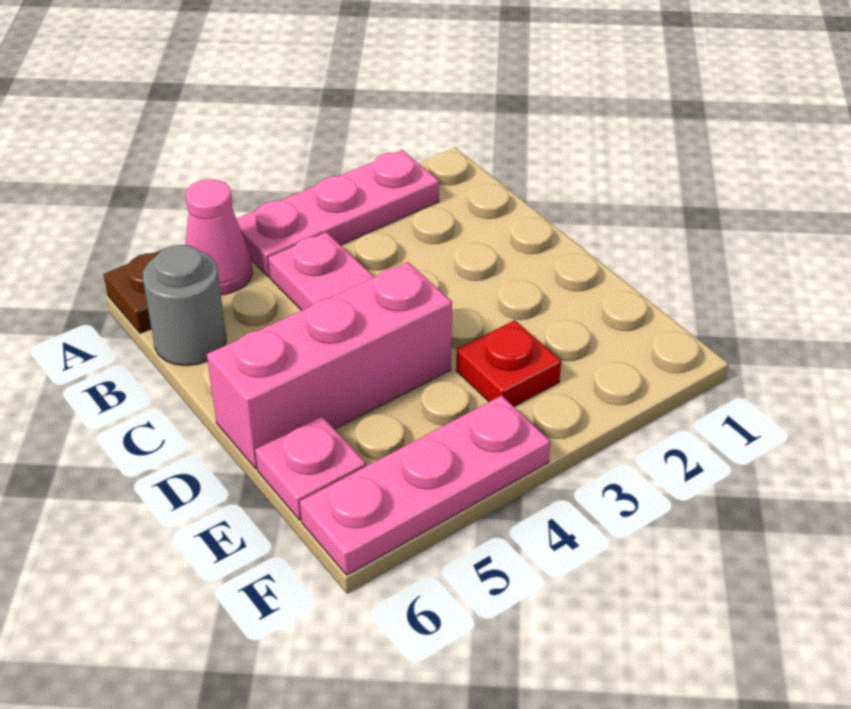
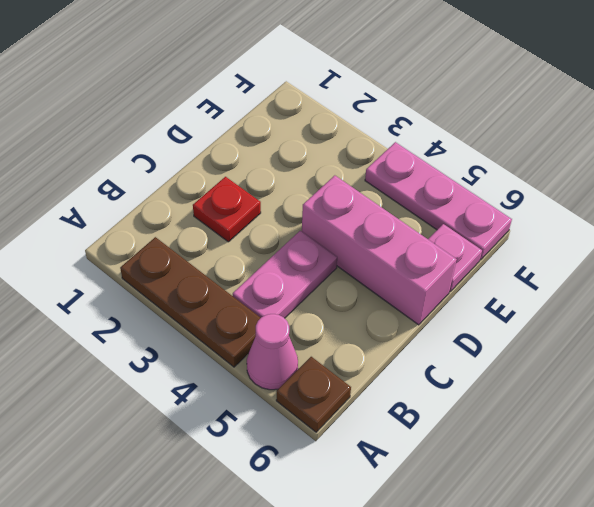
pink plate A2:A4 level 1 -> brown plate A2:A4 level 1
grey round brick B6 level 1 -> none
red plate E3 level 1 -> red plate C2 level 1

